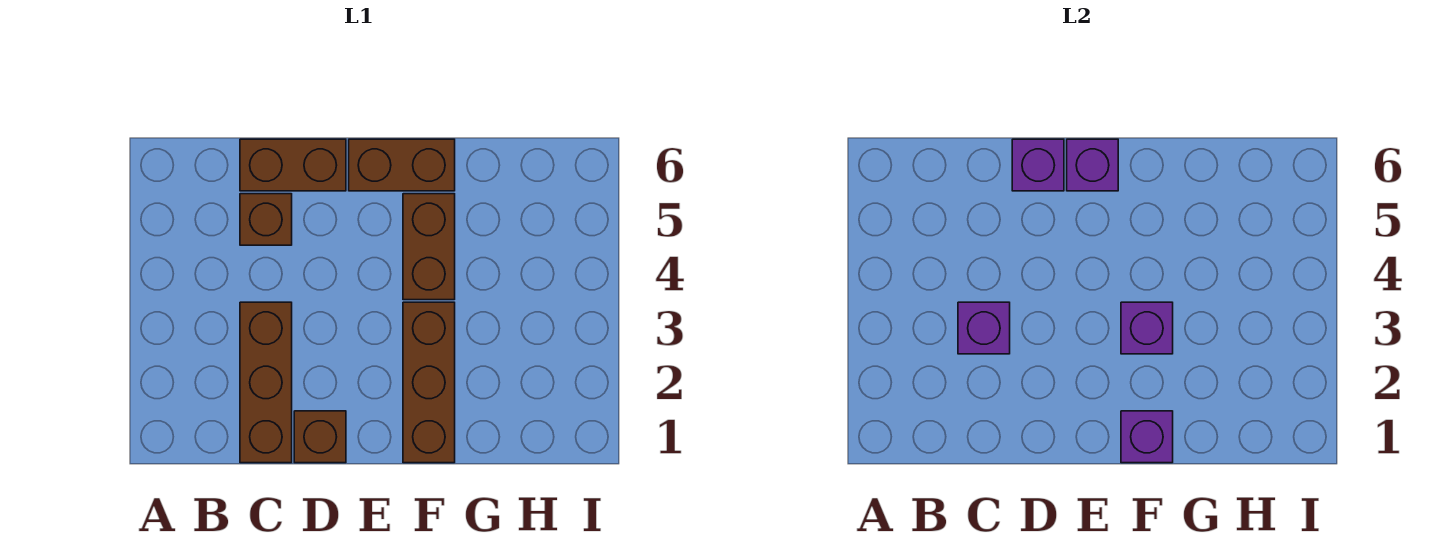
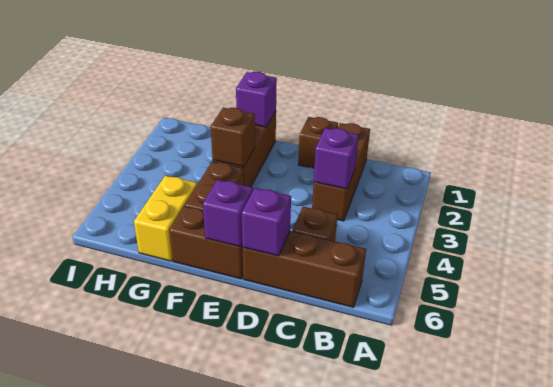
brown brick C6:D6 level 1 -> brown brick B6:D6 level 1
purple brick F3 level 2 -> brown brick F3 level 2
none -> yellow brick G5:G6 level 1

